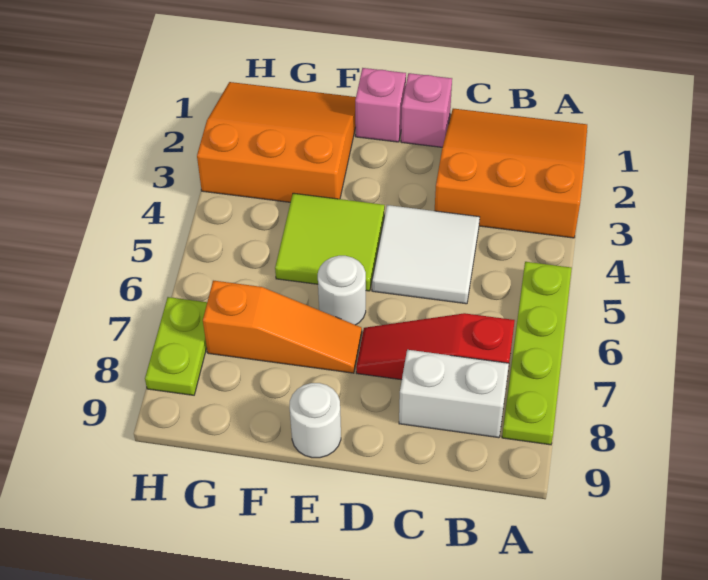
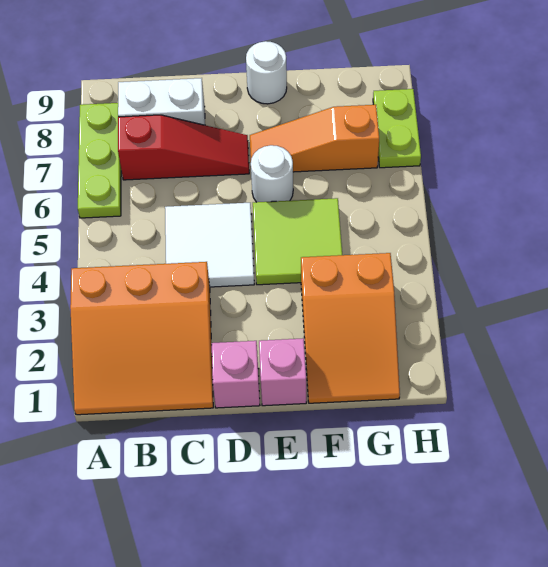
lime plate A5:A8 level 1 -> lime plate A6:A8 level 1
orange slope F1:H3 level 1 top 3 -> orange slope F1:G3 level 1 top 3

